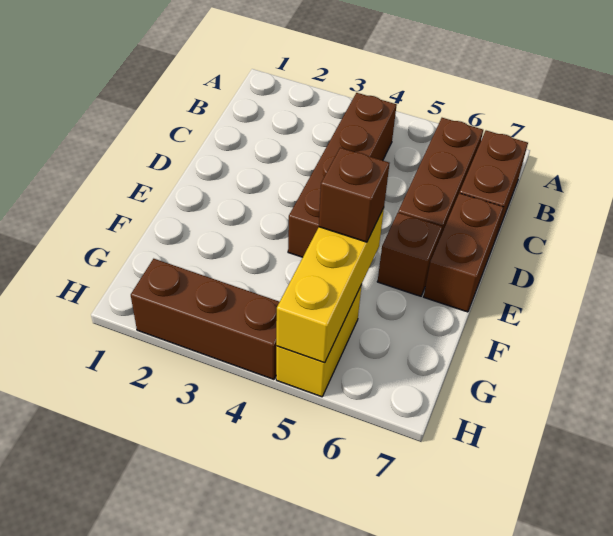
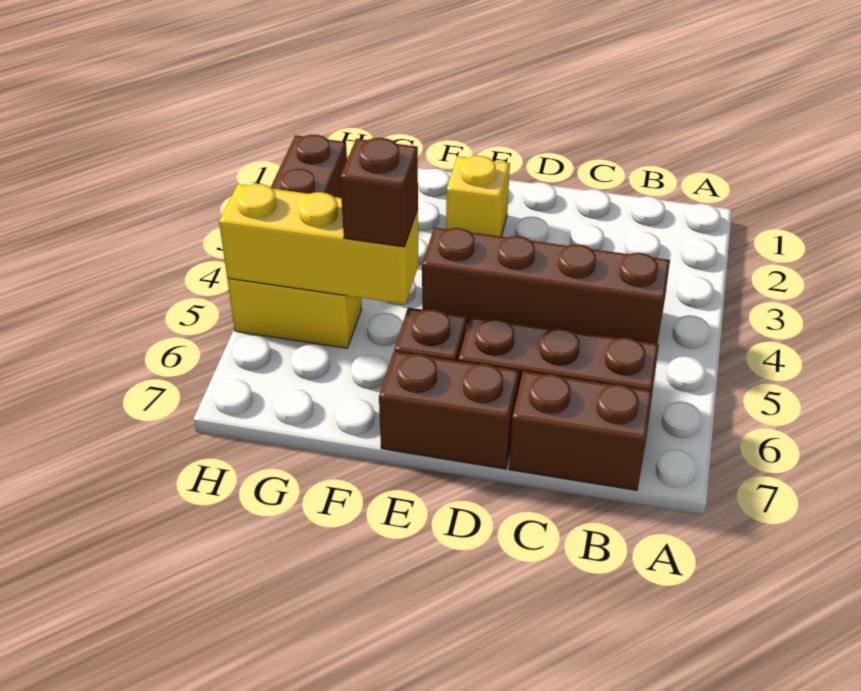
none -> yellow brick E2 level 1

